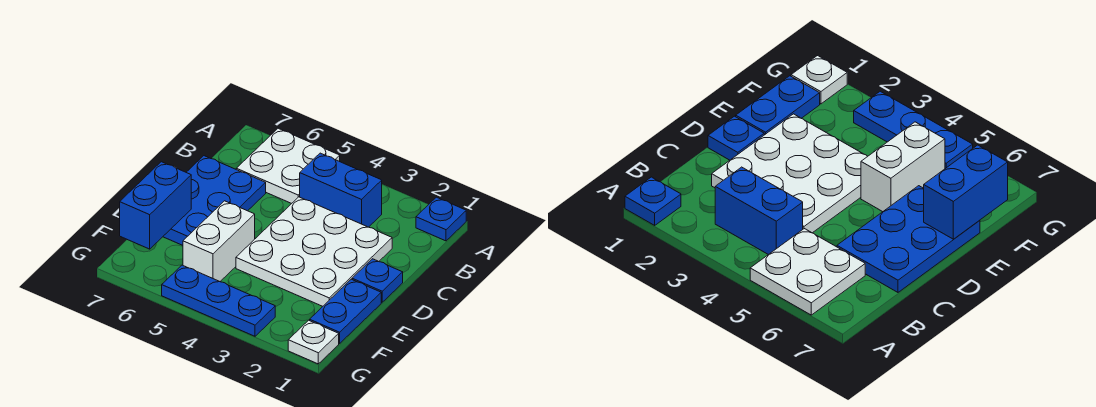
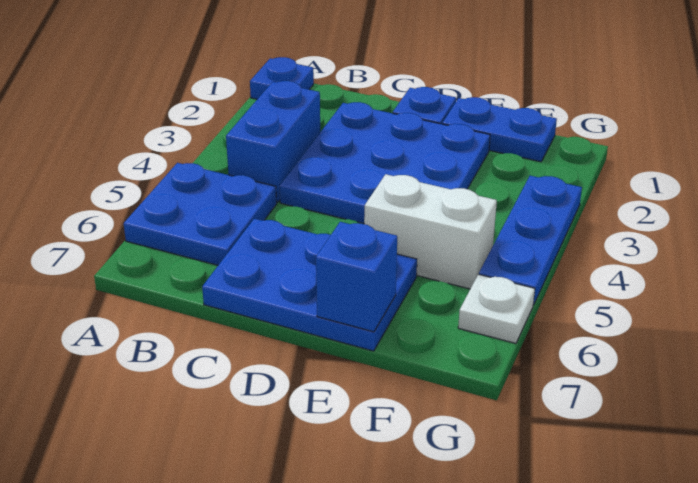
white plate A5:B6 level 1 -> blue plate A5:B6 level 1
white plate C2:E4 level 1 -> blue plate C2:E4 level 1
blue brick E7:F7 level 2 -> blue brick E7 level 2
white plate G1 level 1 -> white plate G6 level 1

